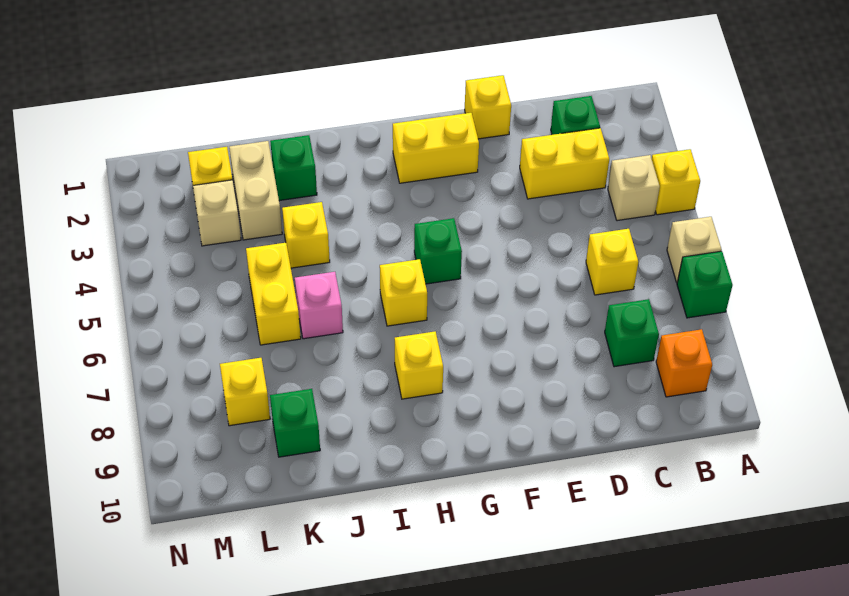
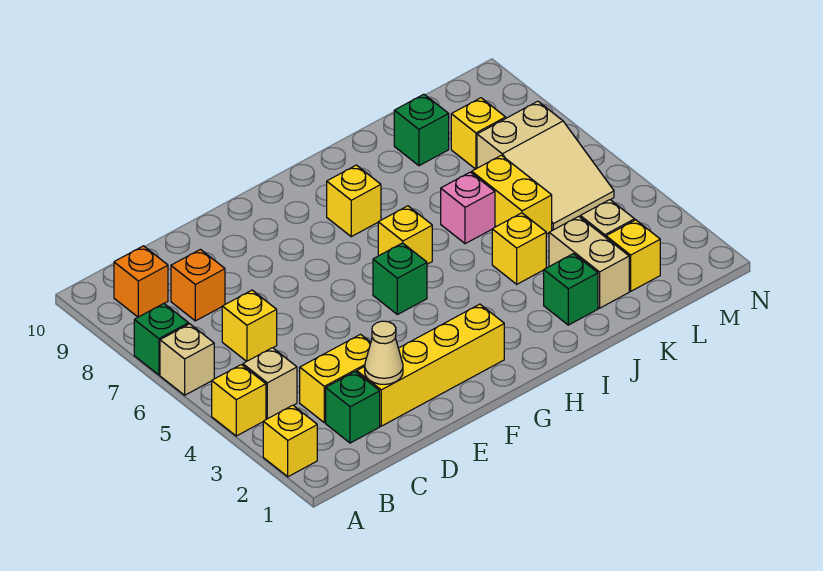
green brick C8 level 1 -> orange brick C8 level 1
none -> tan cone D2 level 2
yellow brick E1 level 1 -> yellow brick A2 level 1
yellow brick F2:G2 level 1 -> yellow brick D2:G2 level 1
none -> tan slope L5:M7 level 1 top 7

